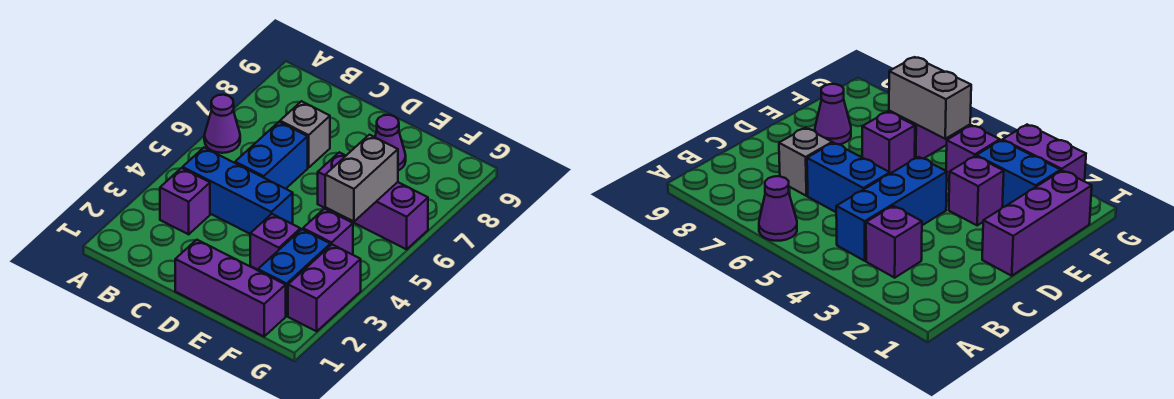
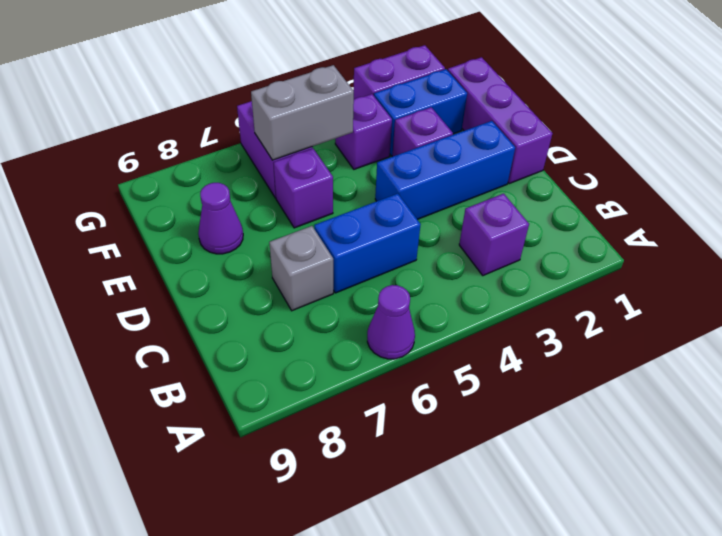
blue brick B4:D4 level 1 -> blue brick D2:D4 level 1

